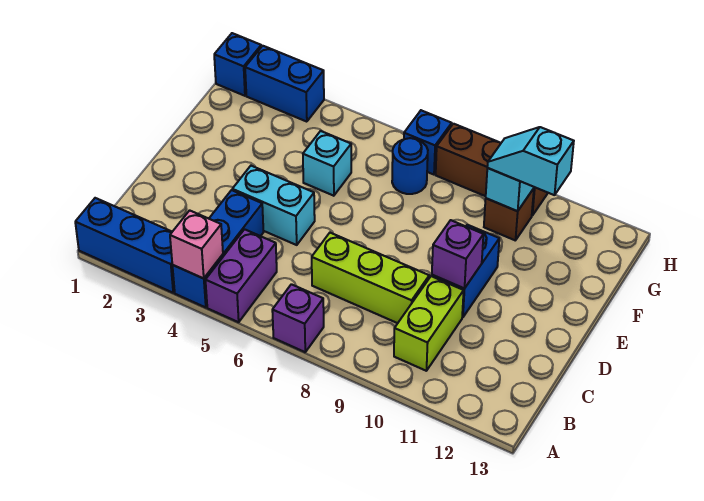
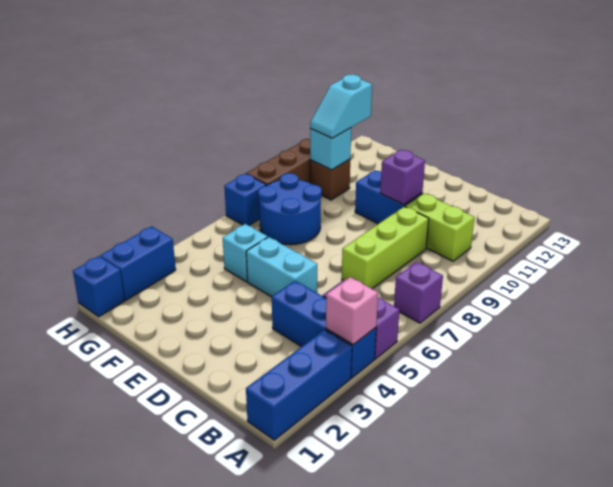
cyan brick D4:D5 level 1 -> cyan brick D5:E5 level 1
blue round brick G7 level 1 -> blue round brick F7:G8 level 1

